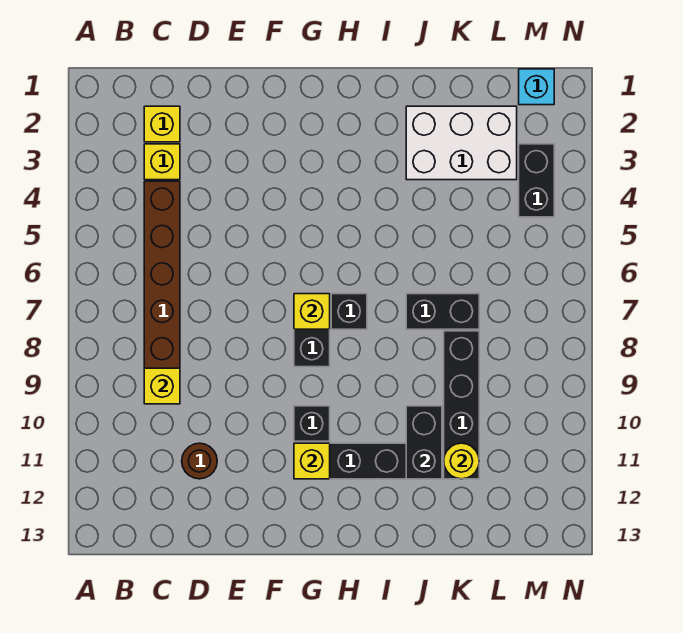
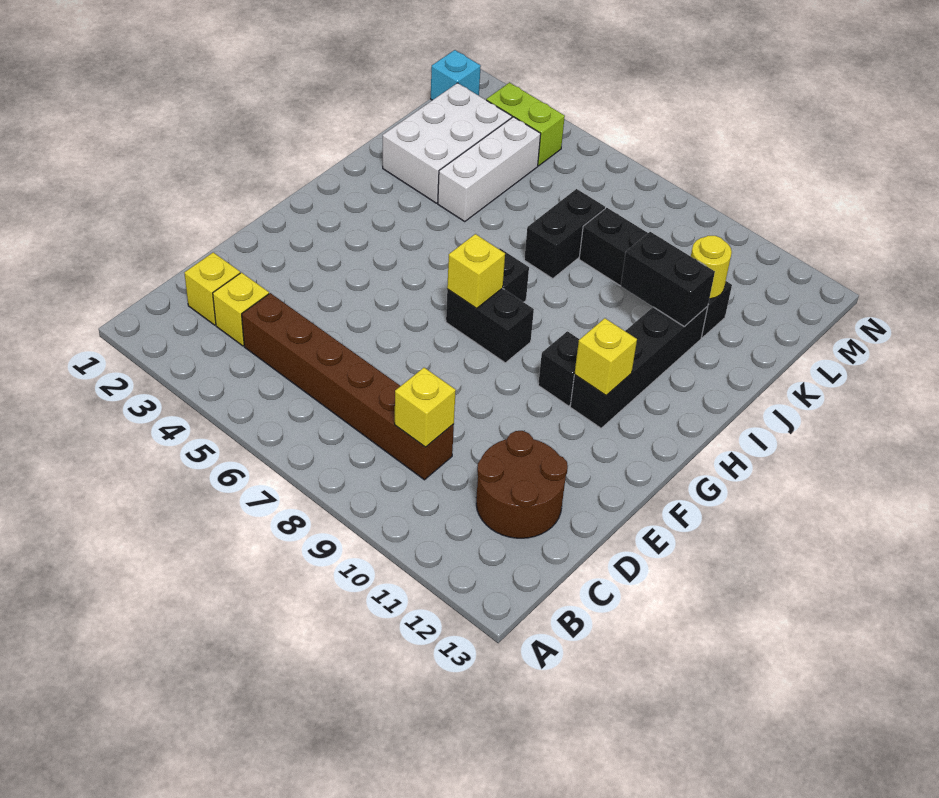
brown round brick D11 level 1 -> brown round brick C11:D12 level 1
none -> white brick J4:L4 level 1
black brick M3:M4 level 1 -> lime brick M3:M4 level 1

